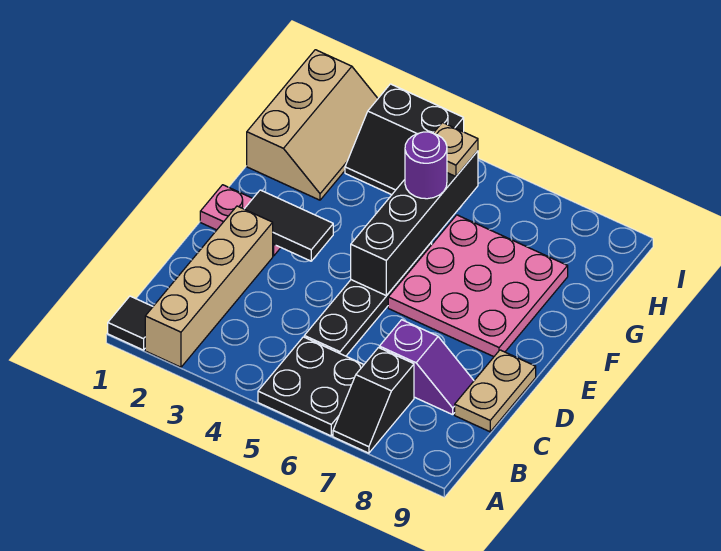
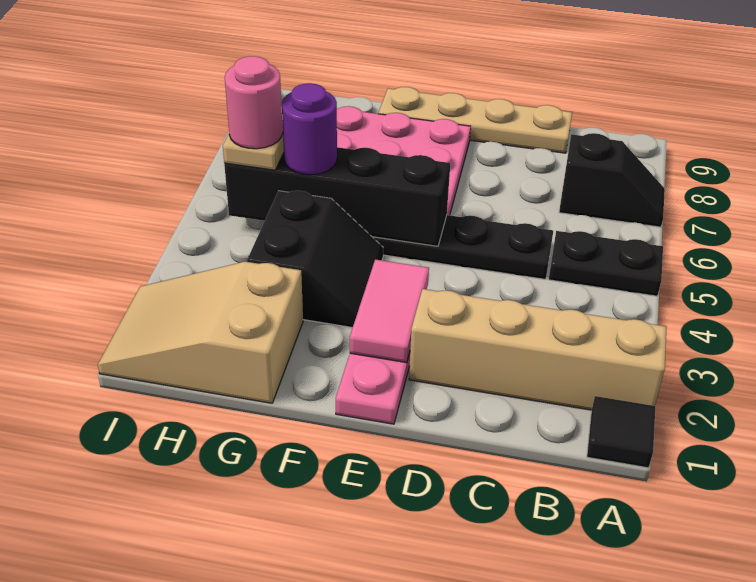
black plate A5:B6 level 1 -> black plate A5:B5 level 1
purple slope C7:C8 level 1 top 7 -> none
tan plate C9:D9 level 1 -> tan plate C9:F9 level 1
black tile E2:E3 level 2 -> pink tile E2:E3 level 2
tan slope G1:I2 level 1 top 1 -> tan slope G1:I2 level 1 top G
black slope H3:I4 level 1 top I -> black slope F3:G4 level 1 top G
none -> pink round brick H5 level 4

